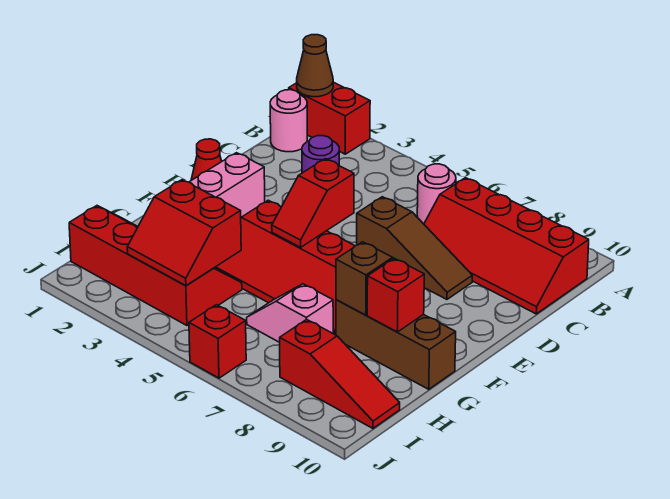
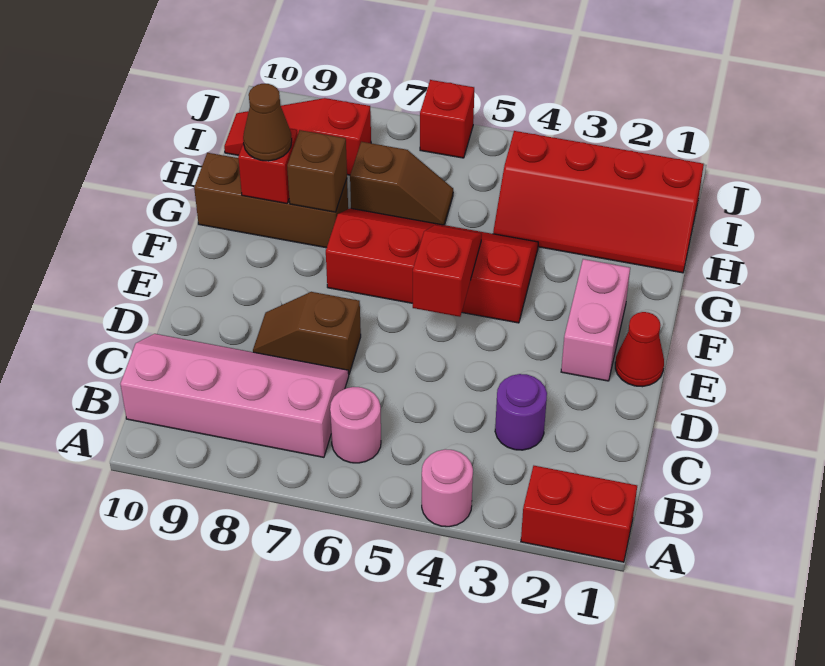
brown cone A1 level 2 -> brown cone G9 level 3
pink round brick B1 level 1 -> pink round brick A4 level 1
red slope B7:C10 level 1 top B -> pink slope B7:C10 level 1 top B
brown slope D6:D8 level 1 top 6 -> brown slope D7:D8 level 1 top 7
red slope H3:I4 level 2 top H -> none
pink slope H6:H7 level 1 top 7 -> brown slope H6:H7 level 1 top 7

